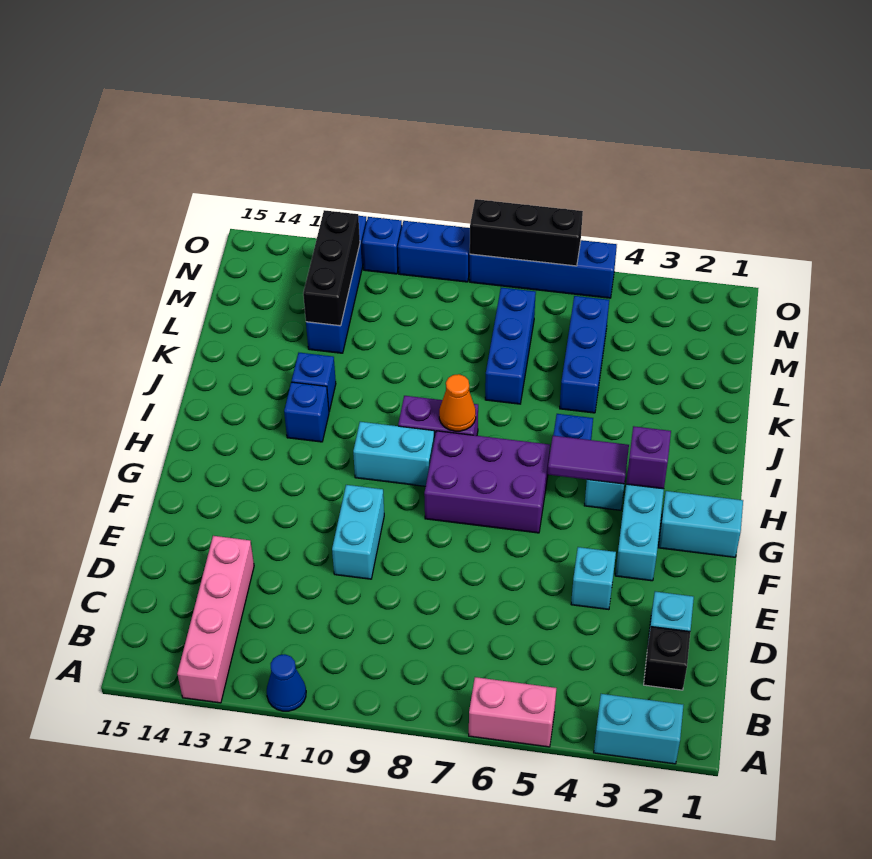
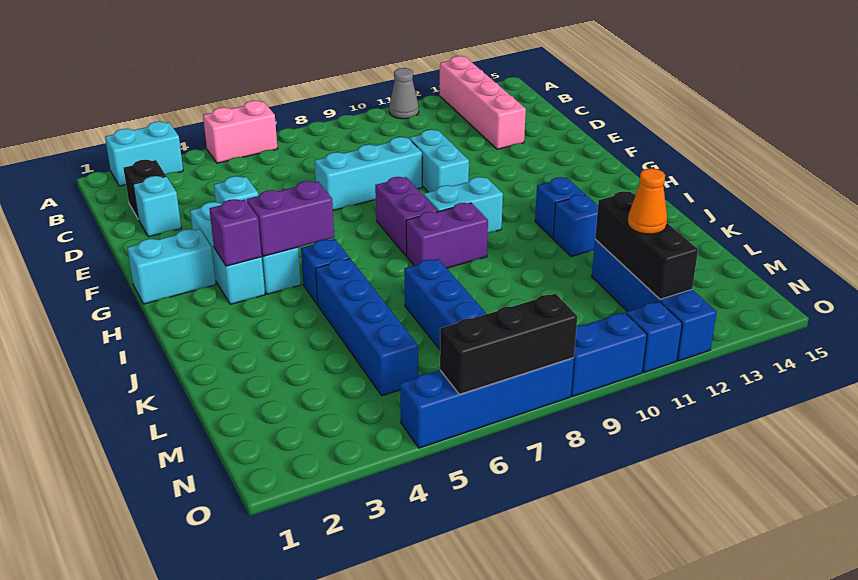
blue cone A11 level 1 -> grey cone A11 level 1
none -> cyan brick E7:E9 level 1
purple brick G6:H8 level 1 -> purple brick G8:H8 level 1
purple tile H4:H5 level 2 -> purple brick H4:H5 level 2
orange cone I8 level 2 -> orange cone M12 level 3
blue brick K5:M5 level 1 -> blue brick J5:M5 level 1

